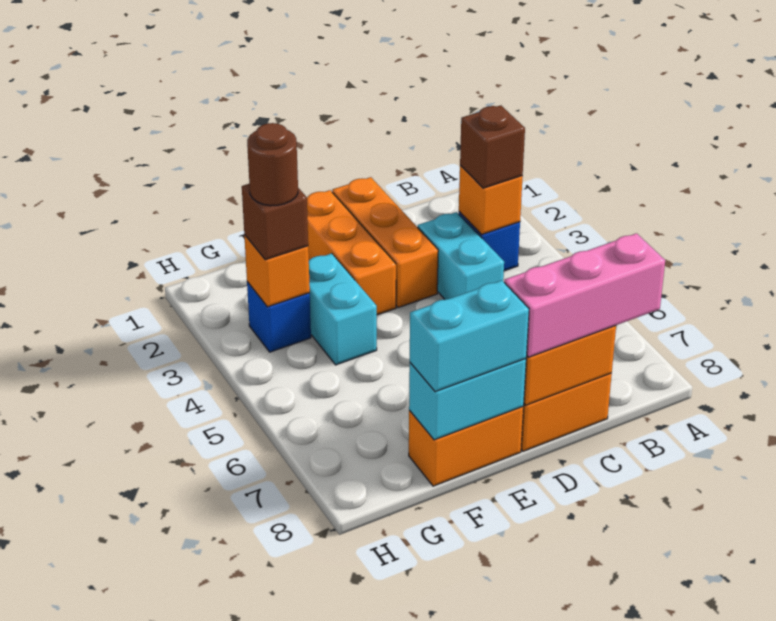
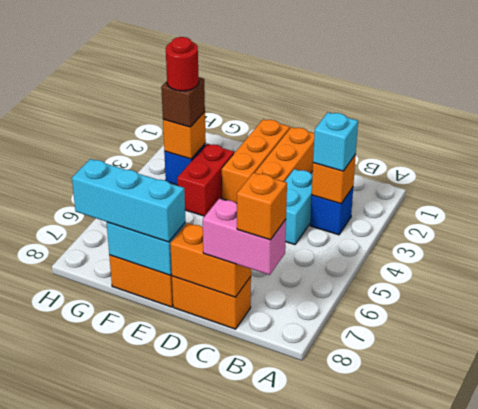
brown brick B3 level 3 -> cyan brick B3 level 3
pink brick B8:D8 level 3 -> pink brick B8:C8 level 3
none -> orange brick B8 level 4
cyan brick E8:F8 level 3 -> cyan brick E8:G8 level 3
cyan brick F3:F4 level 1 -> red brick F3:F4 level 1
brown round brick G3 level 4 -> red round brick G3 level 4

